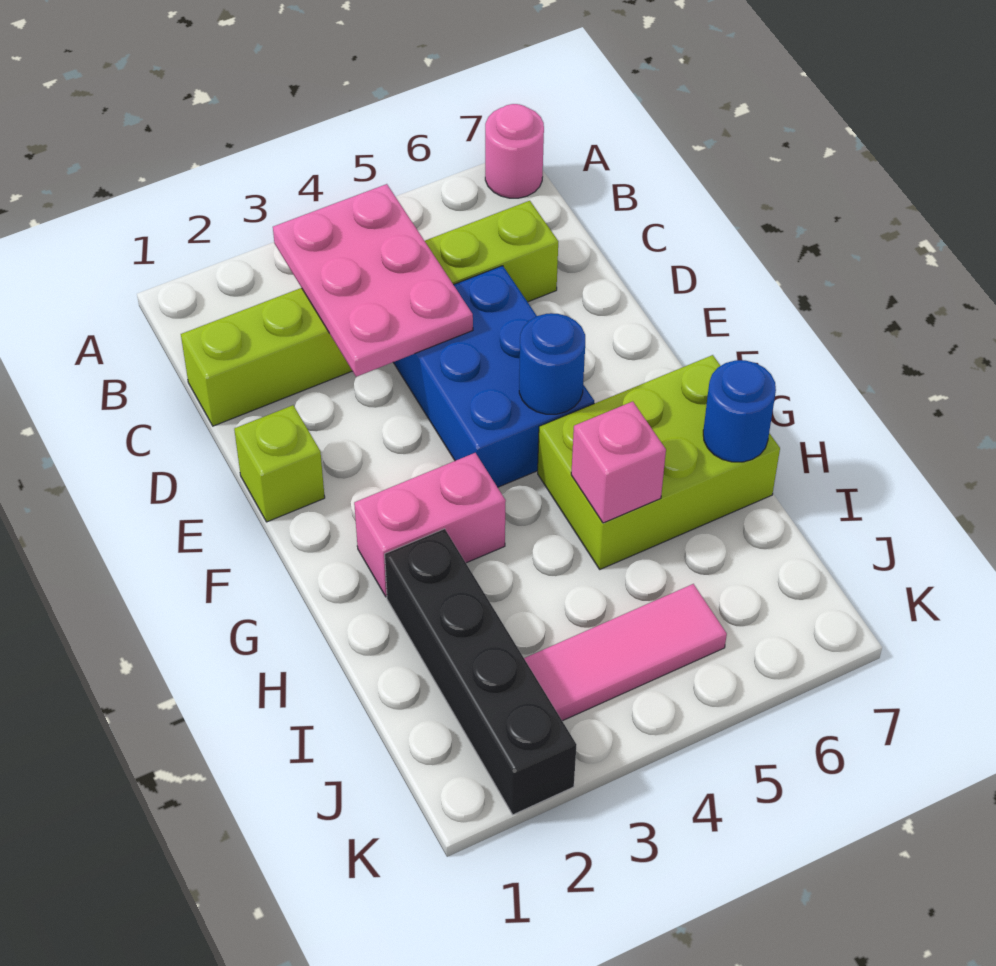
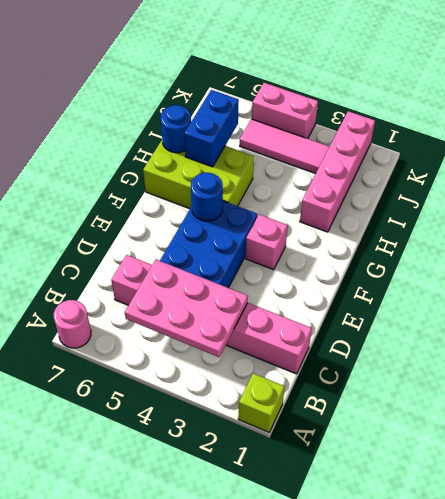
pink plate B3:D4 level 2 -> pink plate B3:C5 level 2
lime brick C1:C6 level 1 -> pink brick C1:C6 level 1
lime brick E1 level 1 -> lime brick A1 level 1
pink brick G2:G3 level 1 -> pink brick K4:K5 level 1
black brick H2:K2 level 1 -> pink brick H2:K2 level 1
pink brick H5 level 2 -> pink brick F3 level 1
none -> blue brick H6:I6 level 2

